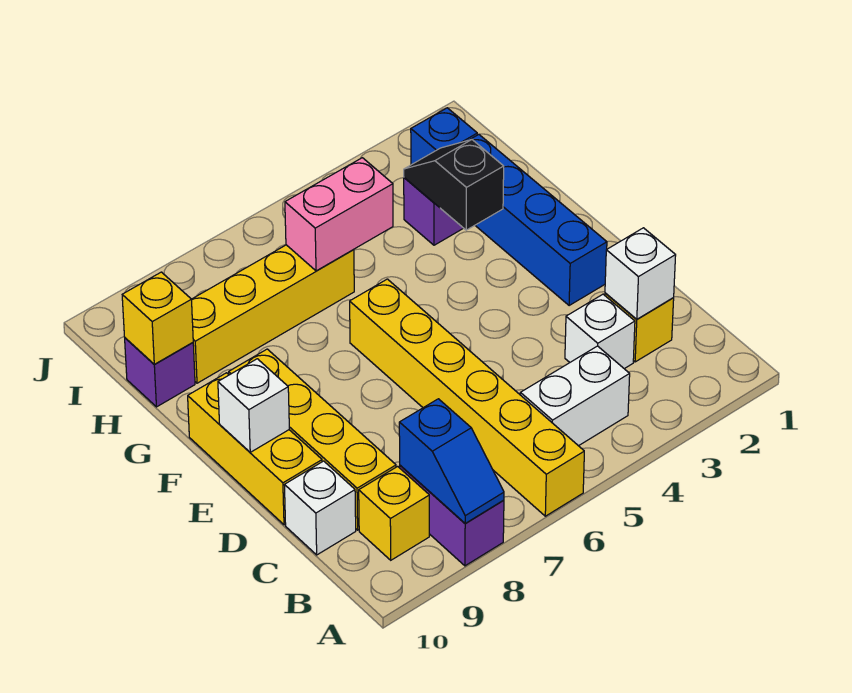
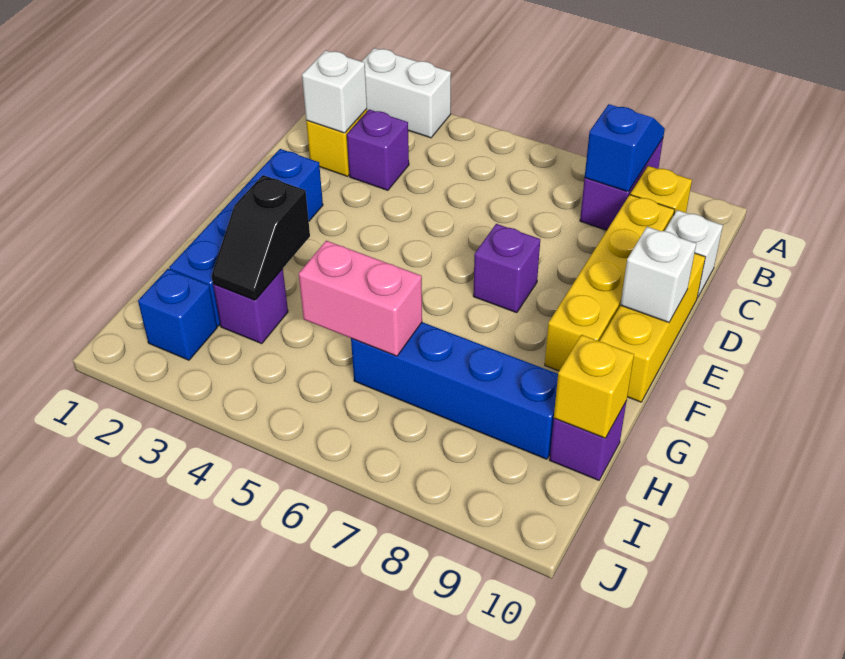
yellow brick A6:F6 level 1 -> none
white brick B4:B5 level 1 -> white brick A2:A3 level 1
white brick C3 level 1 -> purple brick C3 level 1
none -> purple brick E7 level 1
yellow brick H6:H9 level 1 -> blue brick H6:H9 level 1

